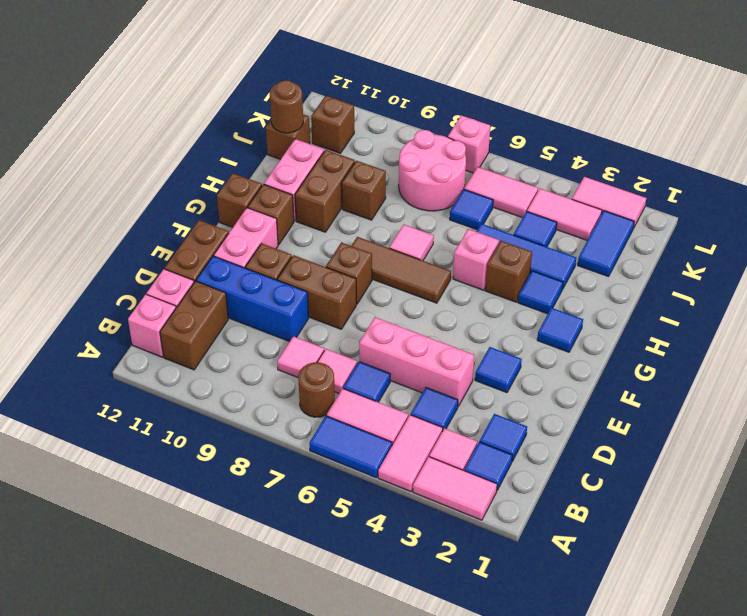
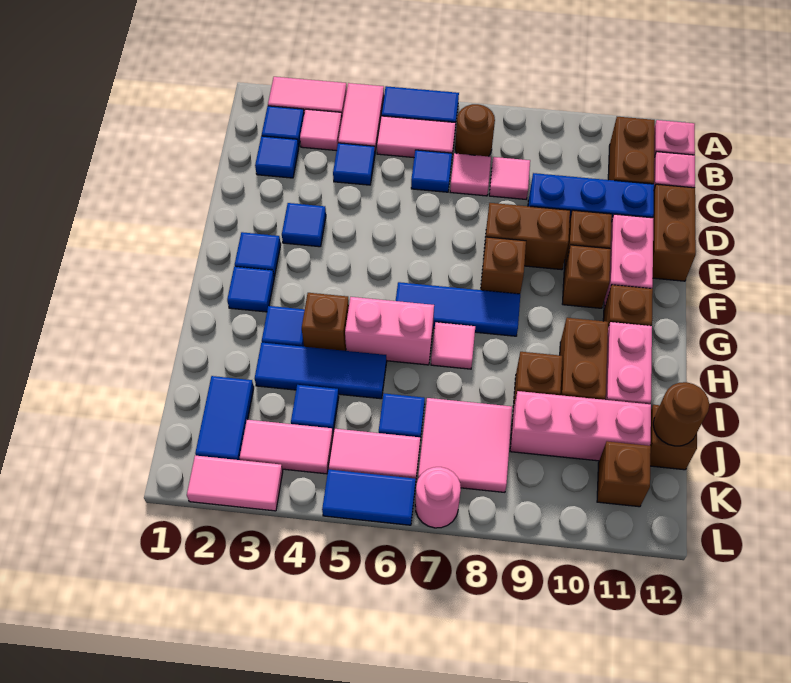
pink brick D4:D6 level 1 -> pink brick J9:J11 level 1
none -> blue tile F2 level 1
brown tile G6:G8 level 1 -> blue tile G6:G8 level 1
brown brick G12 level 1 -> brown brick F10 level 1
pink brick H5 level 1 -> pink brick H5:H6 level 1
pink round brick J7:K8 level 1 -> pink tile J7:K8 level 1
none -> blue tile L5:L6 level 1
pink brick L7 level 1 -> pink round brick L7 level 1

